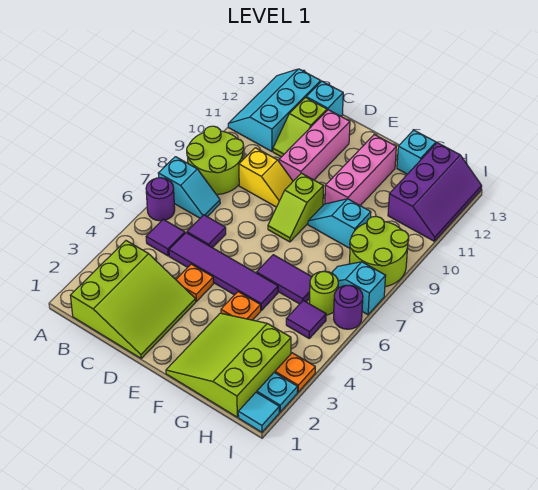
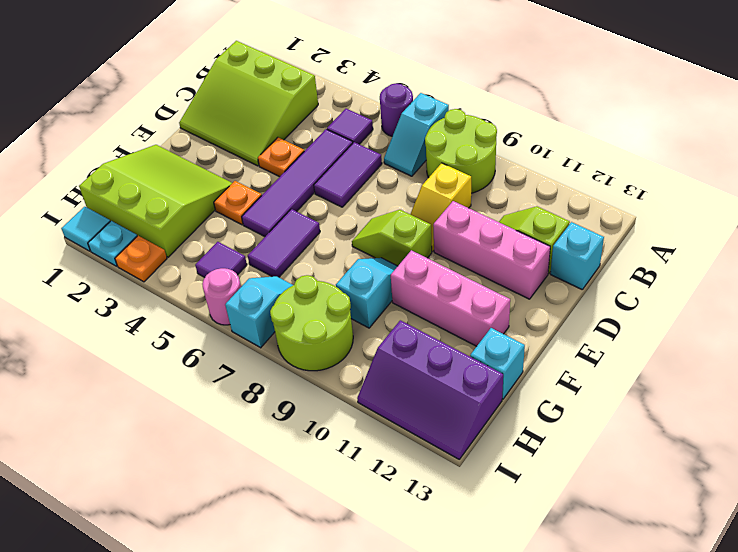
cyan slope A11:B13 level 1 top B -> none
purple tile C6 level 1 -> purple tile C6:D6 level 1
lime round brick H6 level 1 -> none
purple round brick I6 level 1 -> pink round brick I6 level 1

